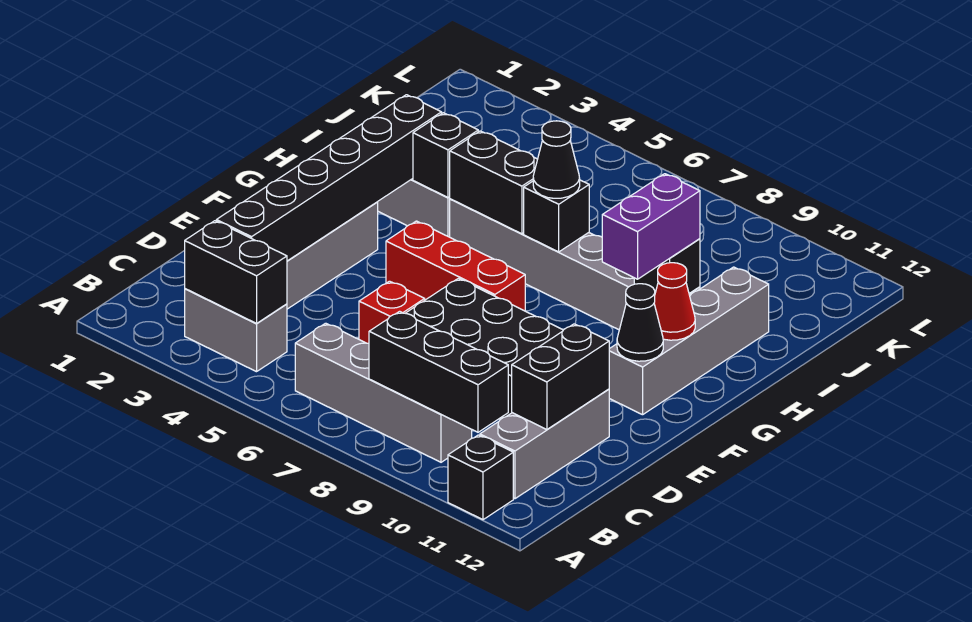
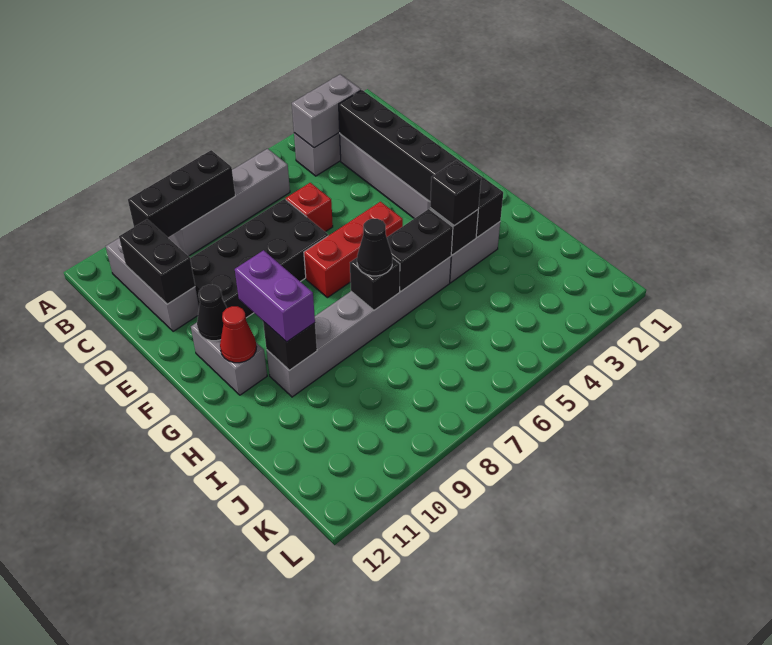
black brick A11 level 1 -> black brick H4 level 3
black brick B3:B4 level 2 -> grey brick B3:B4 level 2
grey brick F11:I11 level 1 -> grey brick F11:G11 level 1

